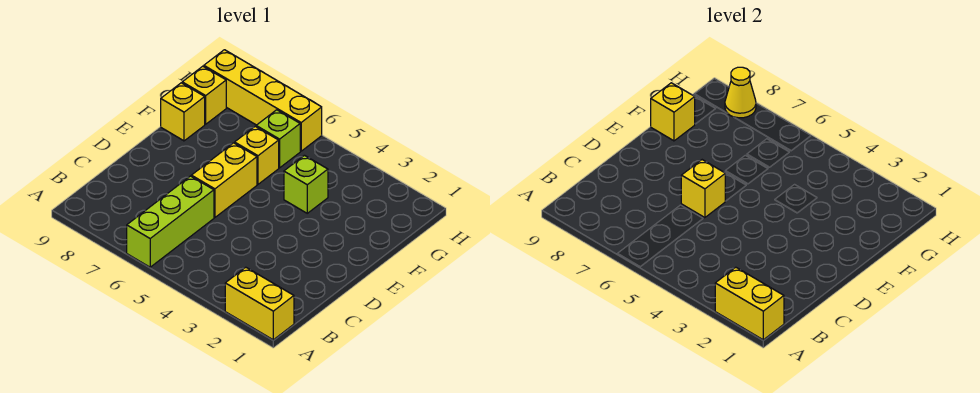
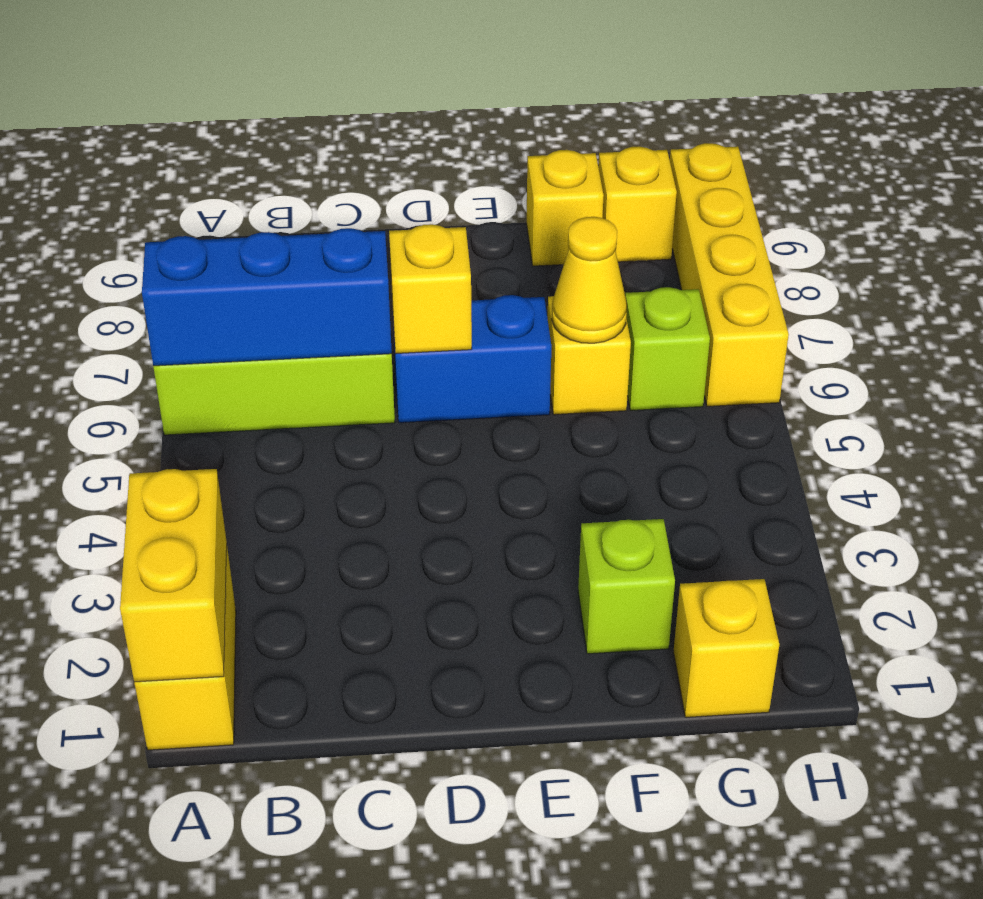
none -> blue brick A6:C6 level 2
yellow brick D6:E6 level 1 -> blue brick D6:E6 level 1
lime brick F4 level 1 -> lime brick F2 level 1
yellow brick F9 level 2 -> yellow brick G1 level 1
yellow cone H8 level 2 -> yellow cone F6 level 2

